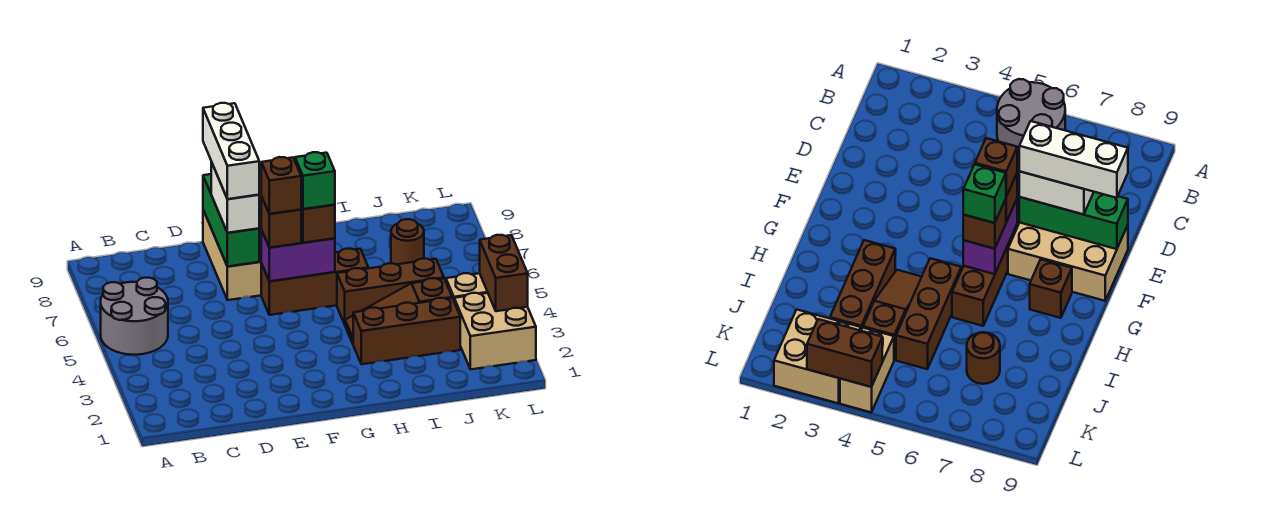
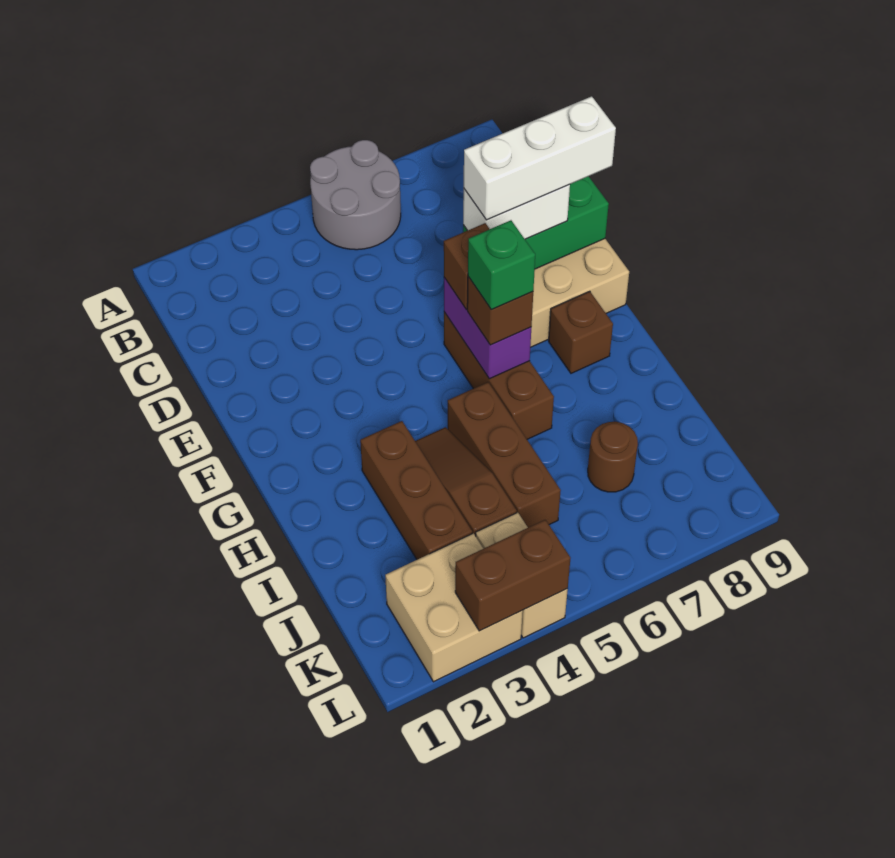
brown brick F6 level 4 -> none

